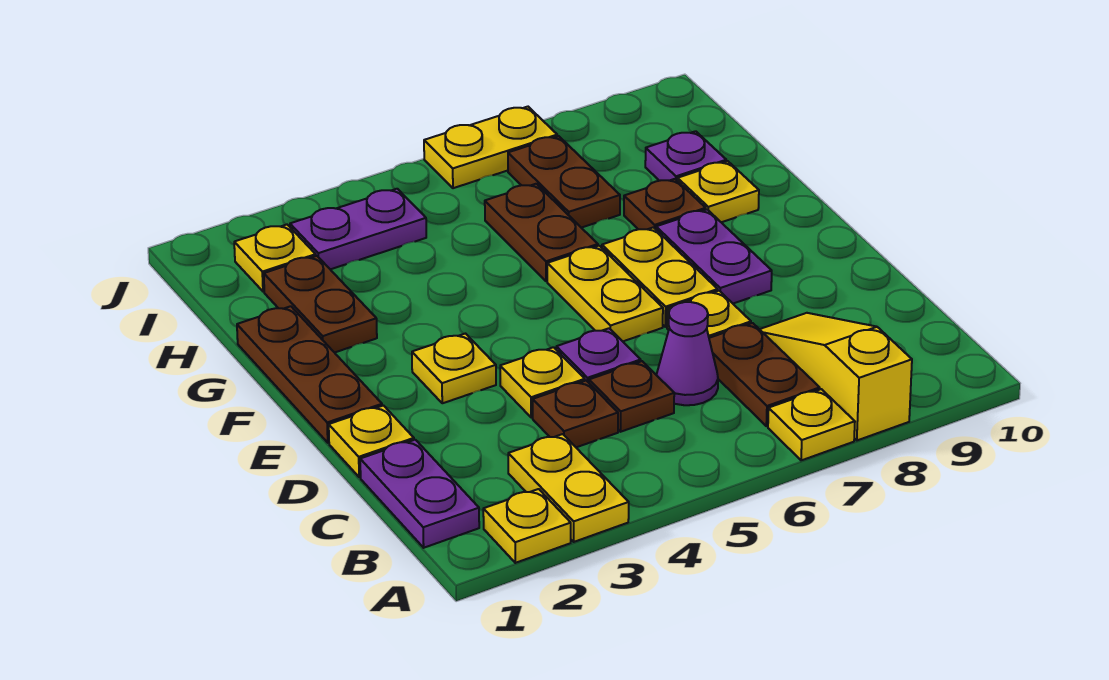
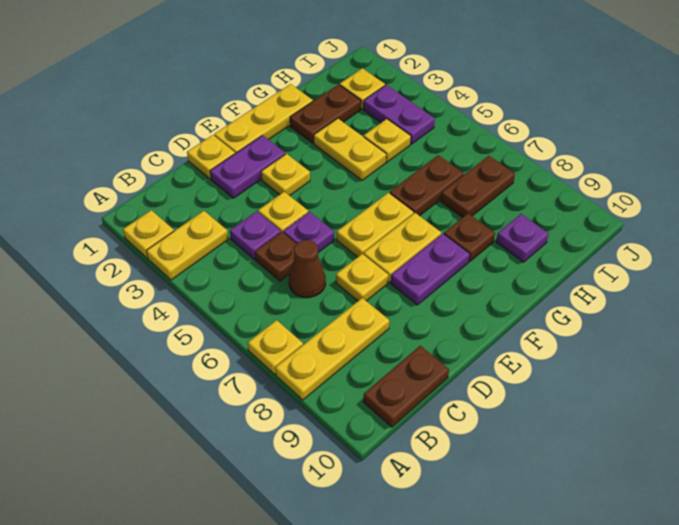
yellow slope A8:C8 level 1 top A -> yellow plate A8:C8 level 1
purple plate B1:C1 level 1 -> purple plate D2:E2 level 1
brown plate B7:C7 level 1 -> brown plate B10:C10 level 1
brown plate C4 level 1 -> purple plate C4 level 1
purple cone C6 level 1 -> brown cone C6 level 1
brown plate E1:G1 level 1 -> yellow plate E1:G1 level 1
yellow plate G9 level 1 -> yellow plate H4 level 1
yellow plate J6:J7 level 1 -> yellow plate G3:G4 level 1

